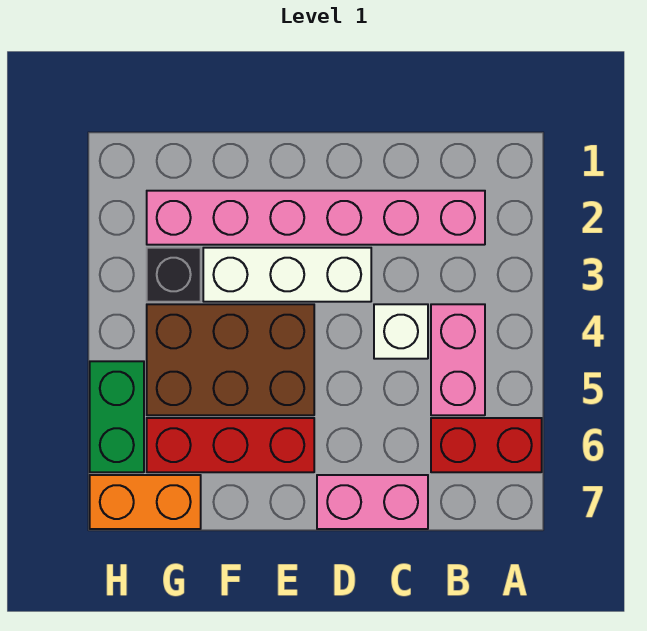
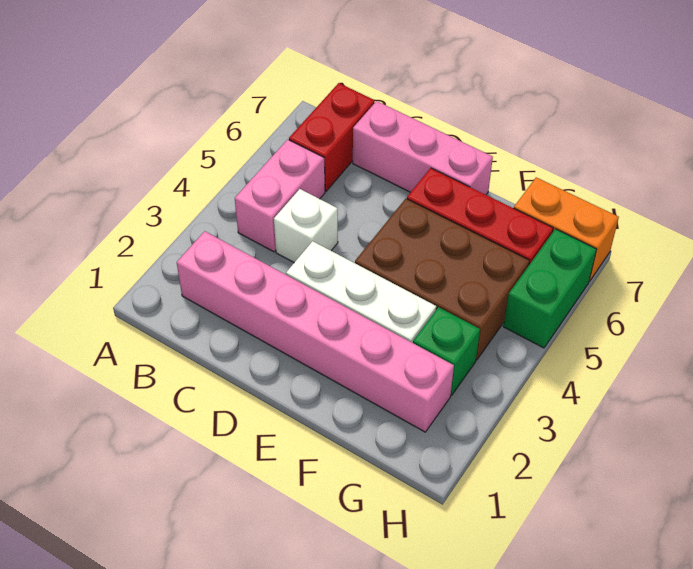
red brick A6:B6 level 1 -> red brick B6:B7 level 1
pink brick C7:D7 level 1 -> pink brick C7:E7 level 1
black brick G3 level 1 -> green brick G3 level 1

